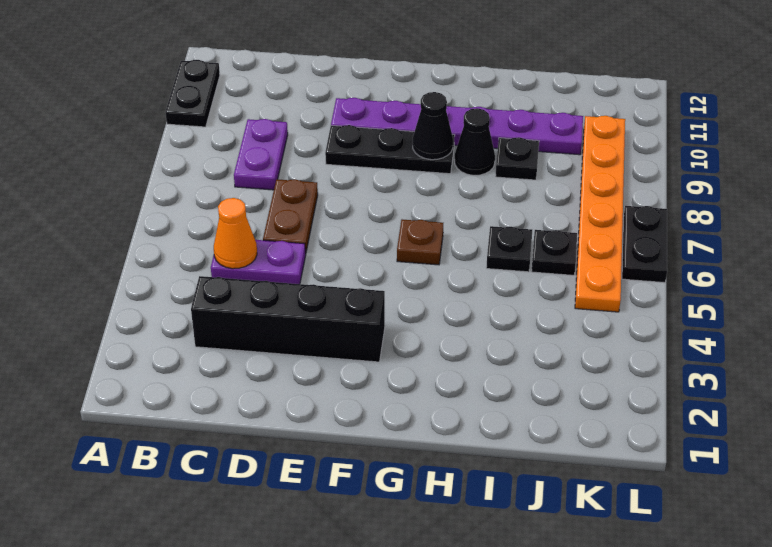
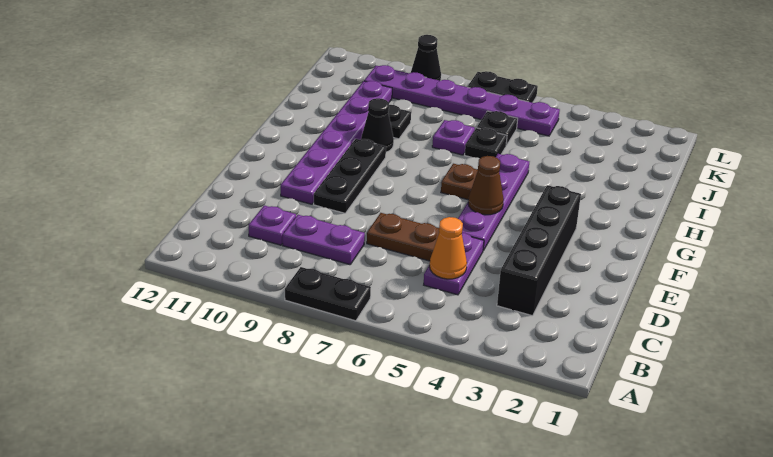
black plate A10:A11 level 1 -> black plate A7:A8 level 1
none -> purple plate C10 level 1
none -> purple plate E5:H5 level 1
none -> brown cone F5 level 2
black cone G9 level 2 -> black cone L9 level 1
none -> purple plate I7 level 1
orange plate K5:K10 level 1 -> purple plate K5:K10 level 1

